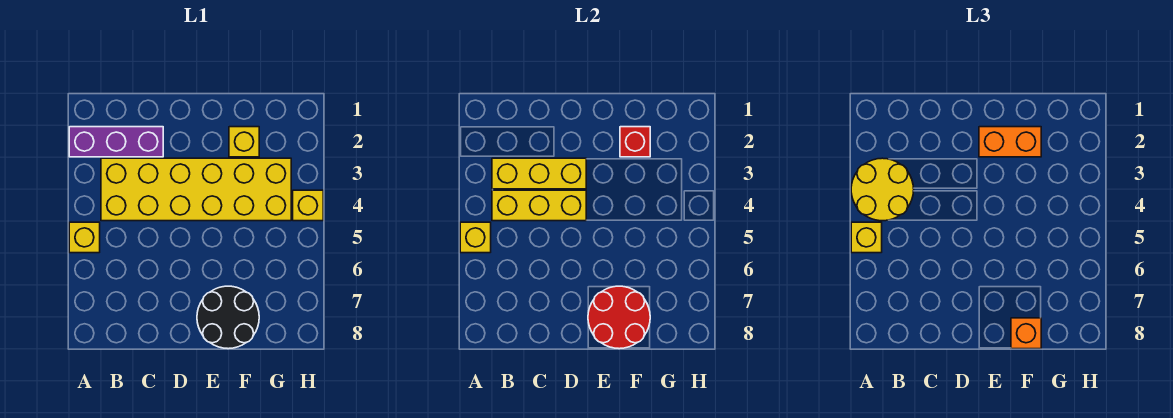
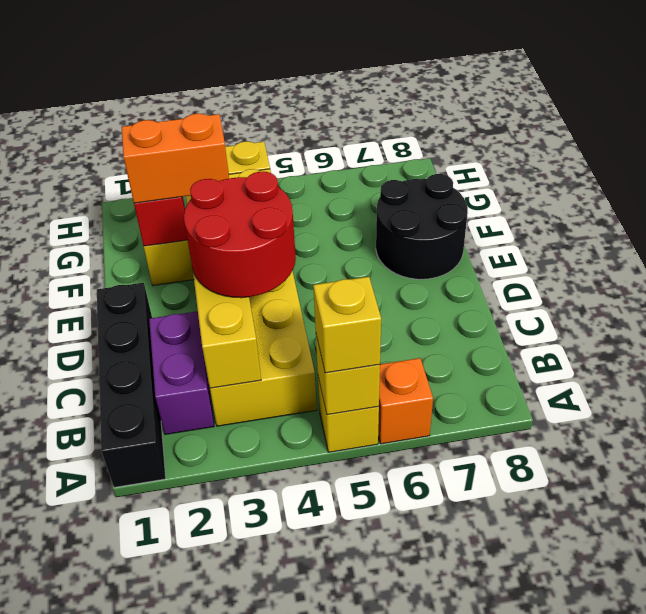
none -> black brick A1:D1 level 1
purple brick A2:C2 level 1 -> purple brick B2:C2 level 1
yellow round brick A3:B4 level 3 -> none
yellow brick B4:D4 level 2 -> none
orange brick E2:F2 level 3 -> orange brick F2:F3 level 3
red round brick E7:F8 level 2 -> red round brick C3:D4 level 3
orange brick F8 level 3 -> orange brick A6 level 1

